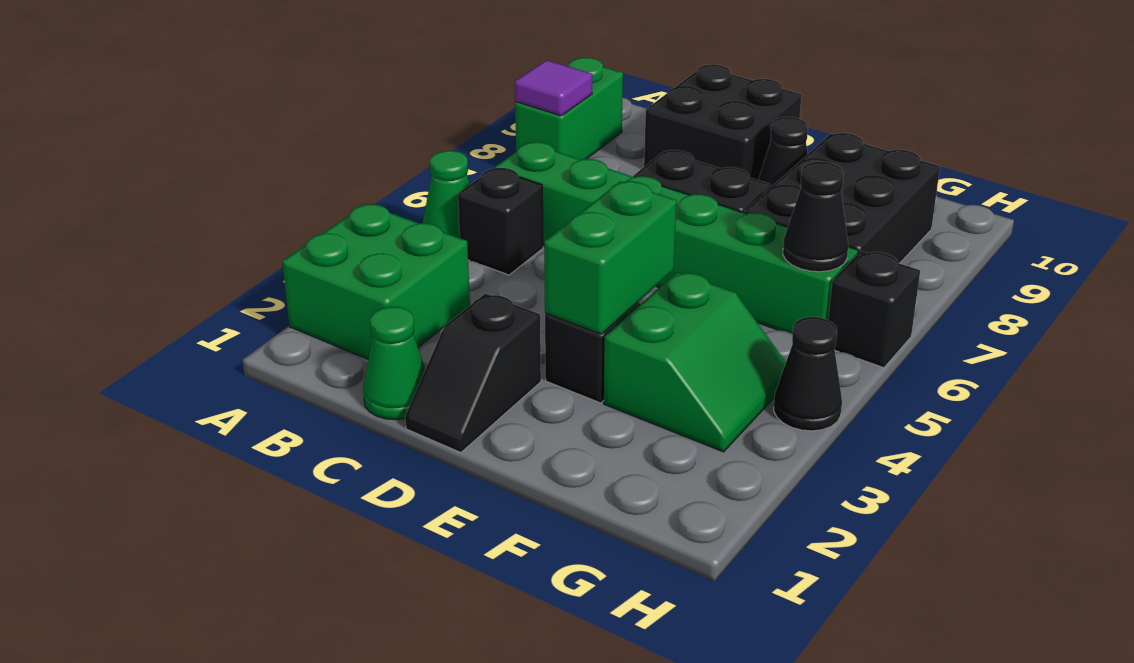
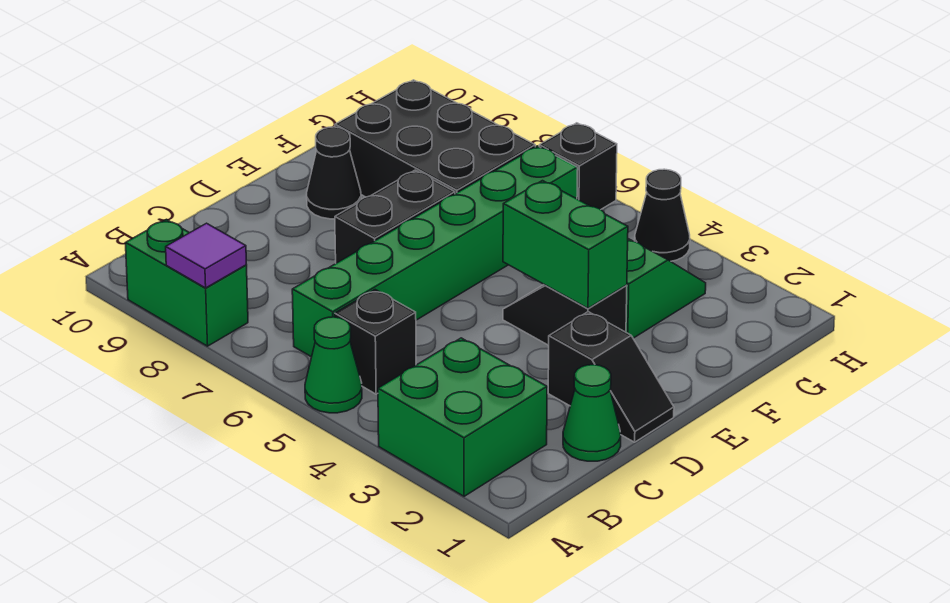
black brick C9:D10 level 1 -> none
black cone G6 level 2 -> none

